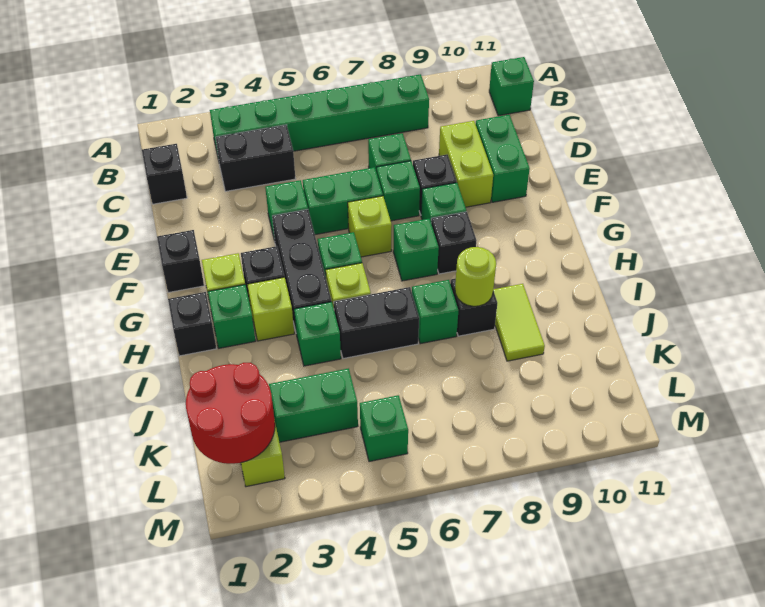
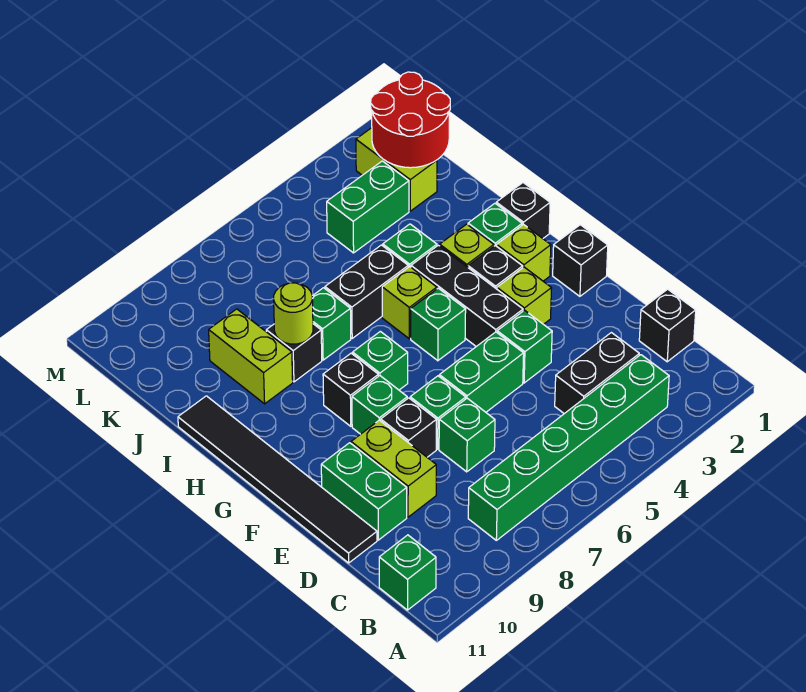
none -> black tile D11:I11 level 1
lime brick F6 level 1 -> lime brick F3 level 1
lime tile I9:J9 level 1 -> lime brick I9:J9 level 1
green brick L5 level 1 -> none

